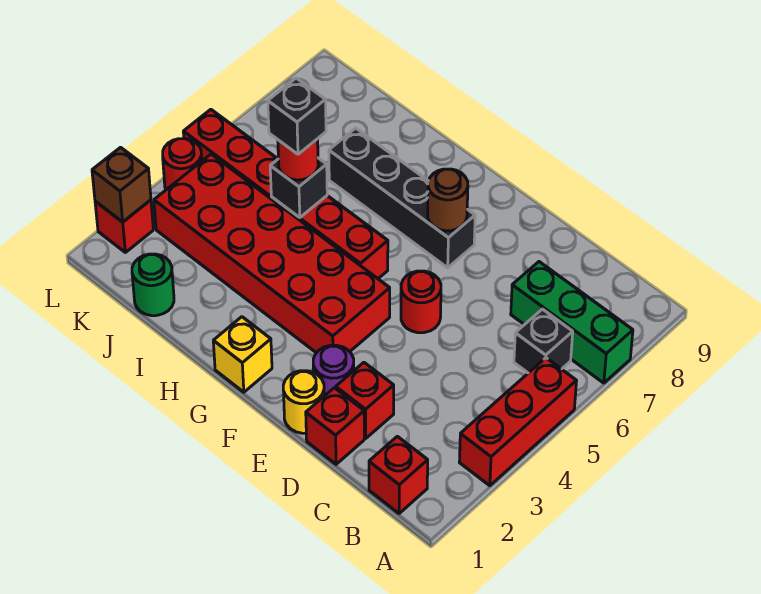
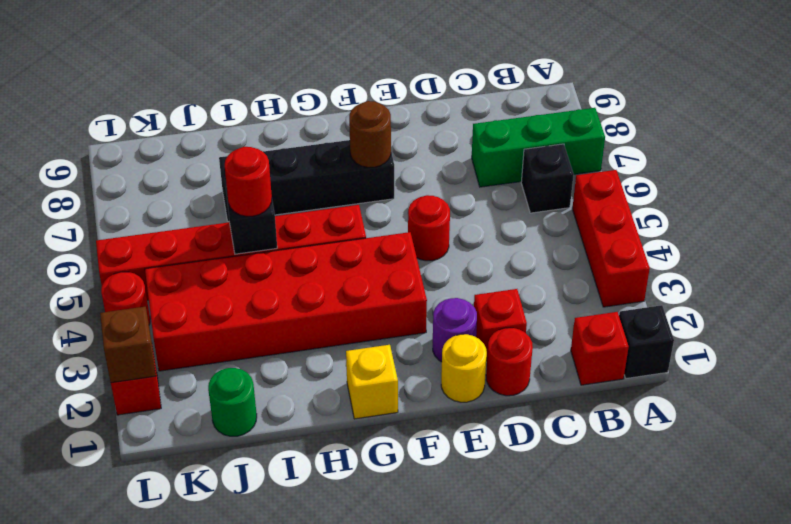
red brick D1 level 1 -> red round brick D1 level 1
black brick I5 level 4 -> black brick A1 level 1

